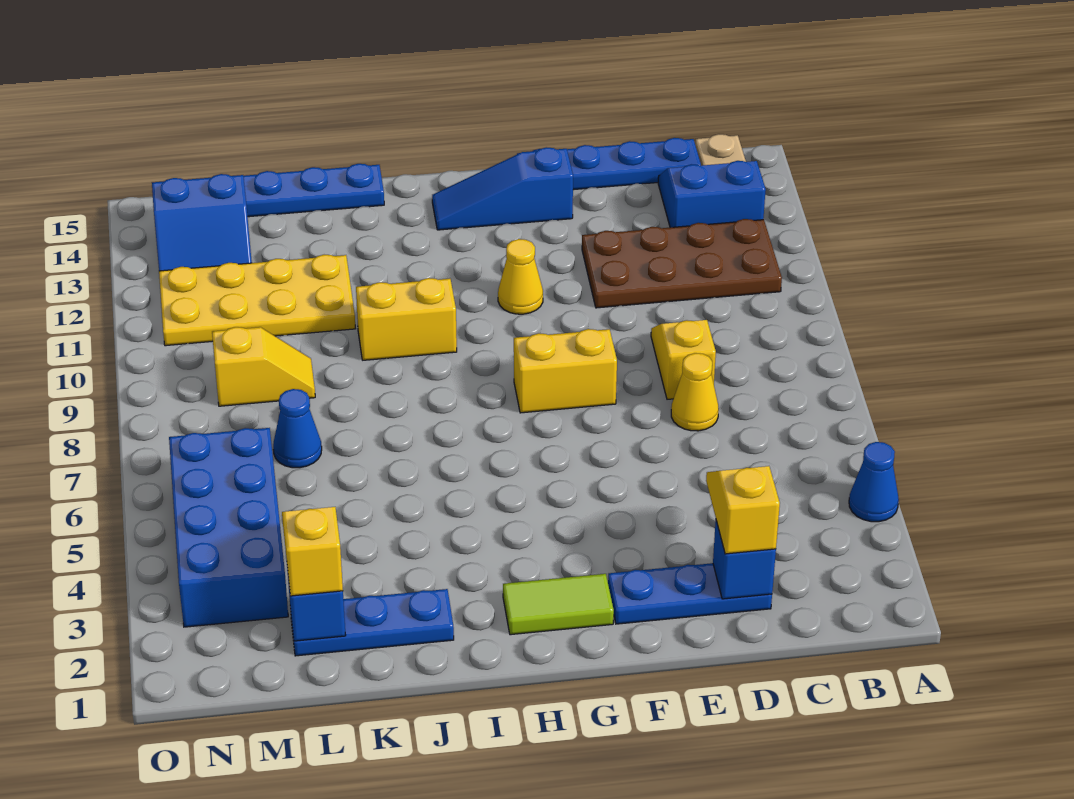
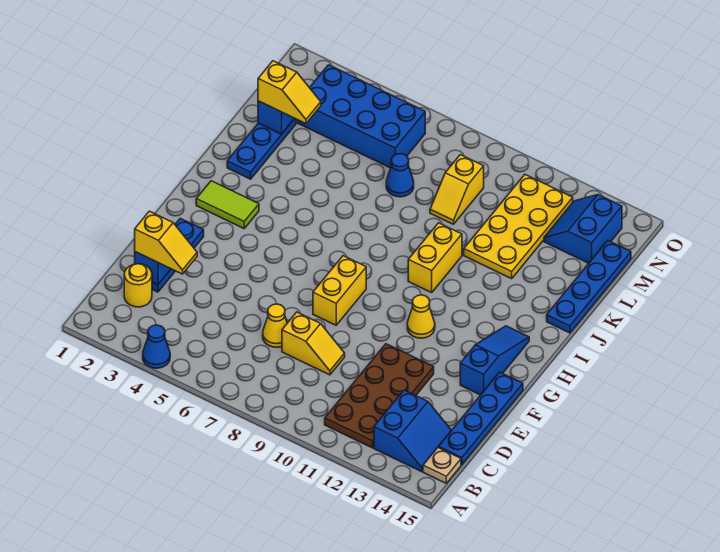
none -> yellow round brick C2 level 1
lime tile G2:H2 level 1 -> lime tile H2:H3 level 1

